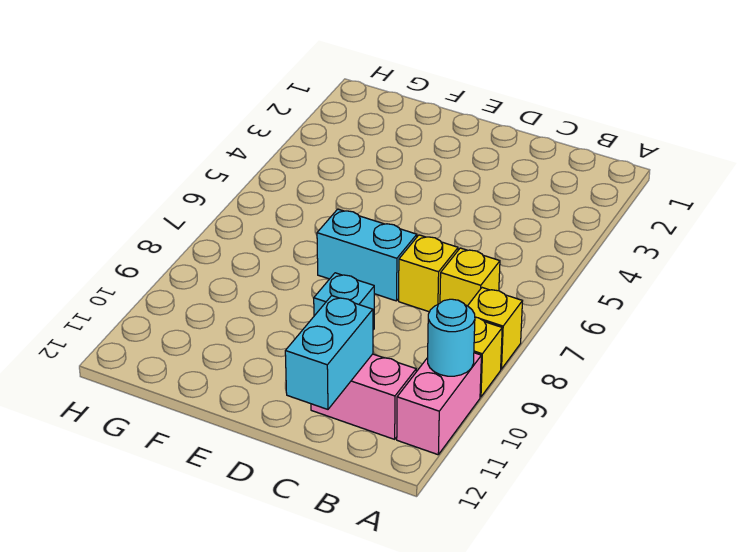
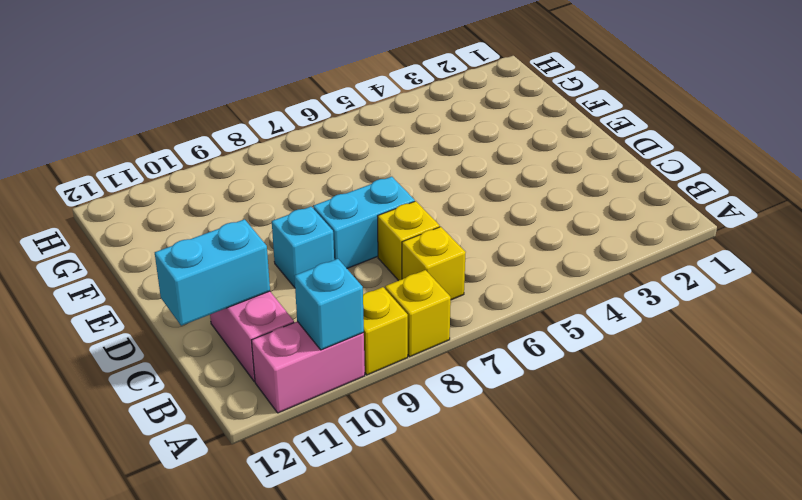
cyan round brick A10 level 2 -> cyan brick A10 level 2
cyan brick D7:E7 level 1 -> cyan brick D7:D8 level 1

